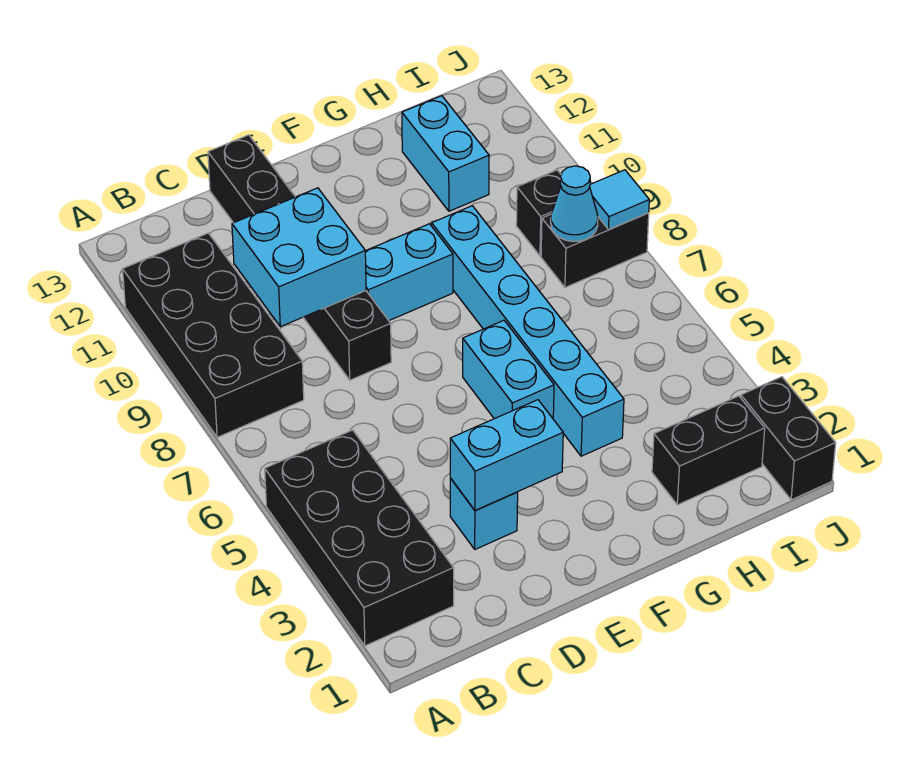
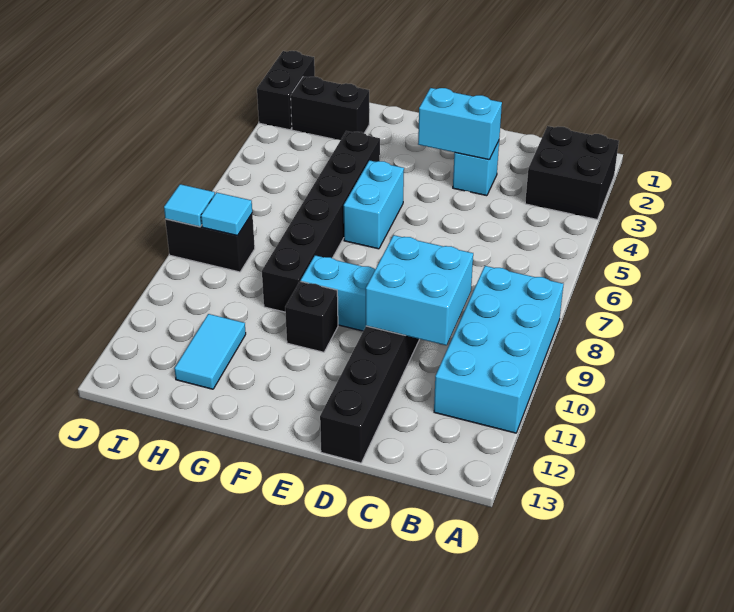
black brick A2:B5 level 1 -> black brick A2:B3 level 1
black brick A8:B11 level 1 -> cyan brick A8:B11 level 1
cyan brick G4:G9 level 1 -> black brick G4:G9 level 1
cyan brick H11:H12 level 1 -> cyan tile H11:H12 level 1
cyan cone I8 level 2 -> cyan tile I8 level 2
black brick I9 level 1 -> black brick F10 level 1

